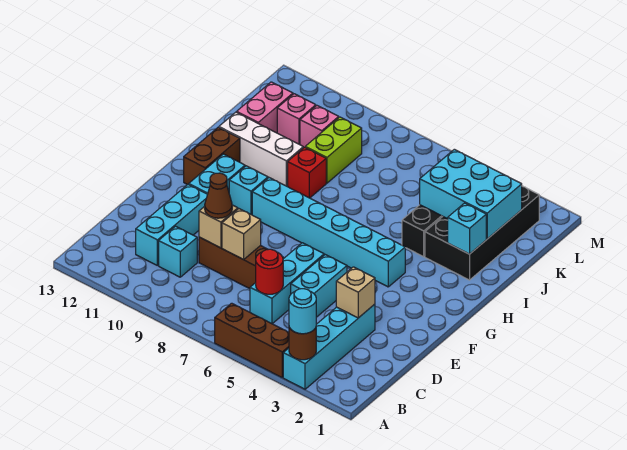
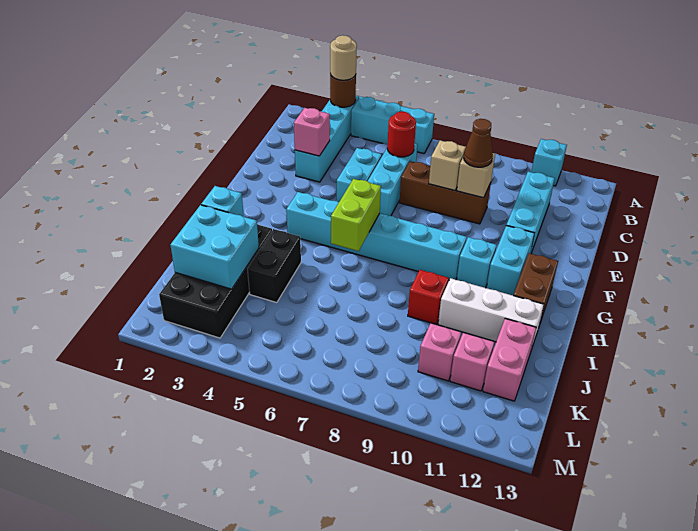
cyan round brick A3 level 3 -> tan round brick A3 level 3
brown brick A4:A6 level 1 -> cyan brick A4:A6 level 1
cyan brick C10 level 1 -> cyan brick A11 level 1
tan brick D3 level 2 -> pink brick D3 level 2
cyan brick J2:K4 level 2 -> cyan brick J2:K3 level 2
lime brick J9:K9 level 1 -> lime brick G6:H6 level 2

